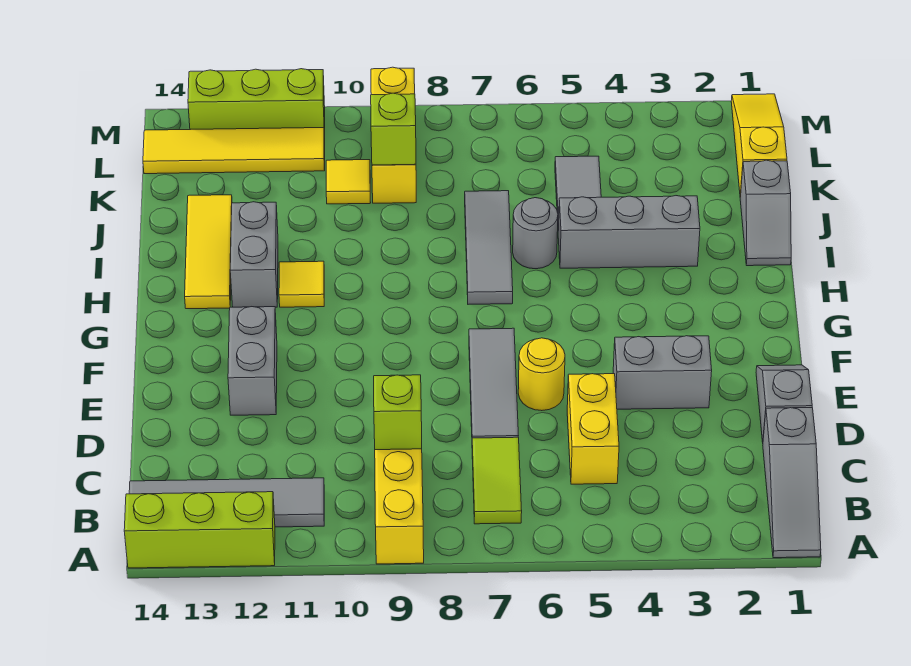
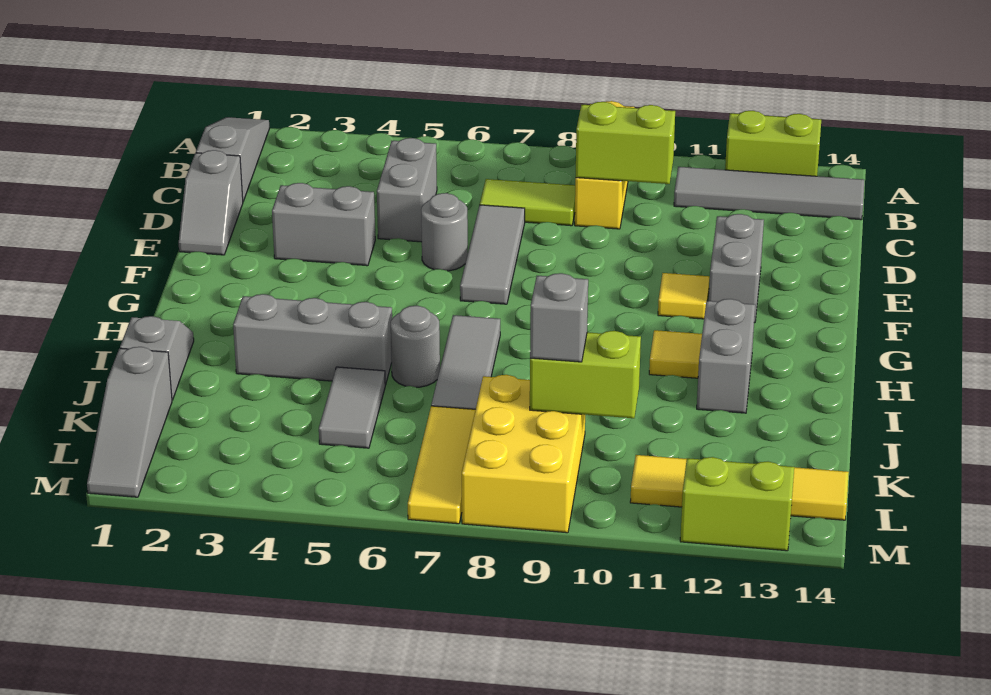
lime brick A12:A14 level 1 -> lime brick A12:A13 level 1
lime tile B7:C7 level 1 -> lime tile C7:C8 level 1
yellow brick C5:D5 level 1 -> grey brick C5:D5 level 1
lime brick C9 level 2 -> lime brick C9:C10 level 2
yellow round brick E6 level 1 -> grey round brick E6 level 1
yellow tile H13:J13 level 1 -> yellow tile K7:M7 level 1
yellow slope K1:M1 level 1 top K -> grey slope K1:M1 level 1 top K
yellow brick K9:M9 level 1 -> yellow brick K8:M9 level 1
lime brick K9 level 2 -> lime brick K9:K10 level 2
none -> grey brick K9 level 3
yellow tile K10 level 1 -> yellow tile F11 level 1
lime brick M11:M13 level 1 -> lime brick M12:M13 level 1

